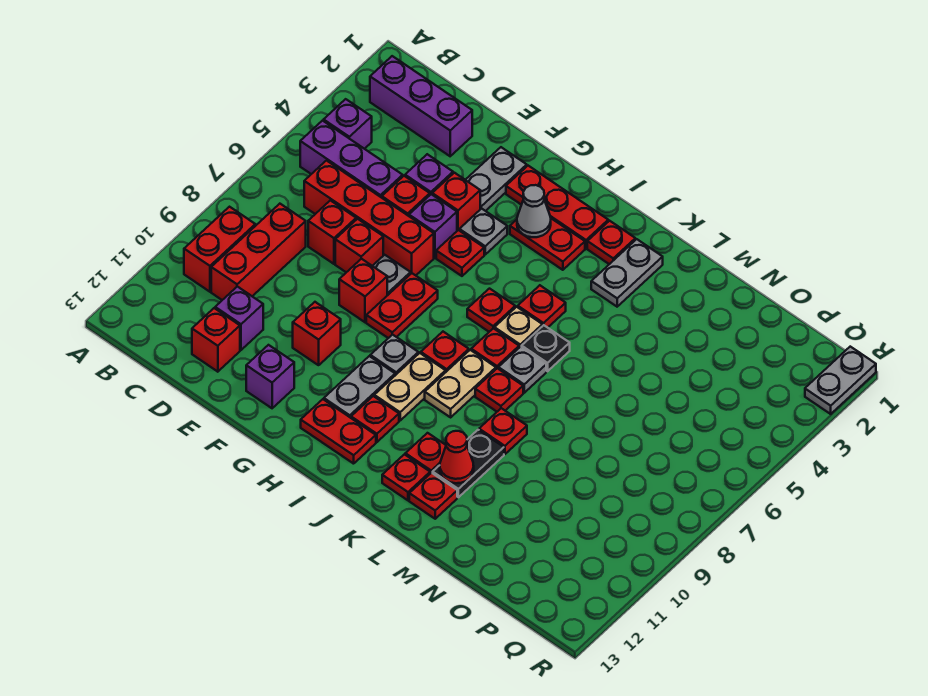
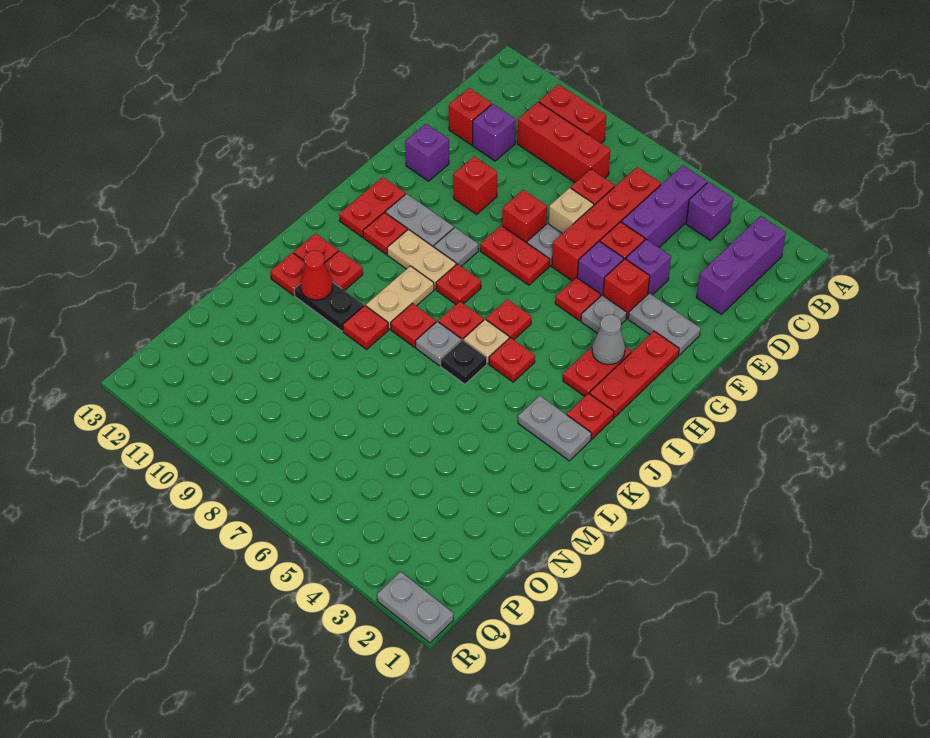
red brick E7 level 1 -> tan brick E7 level 1
tan plate J8:J9 level 1 -> tan plate J9:K9 level 1

